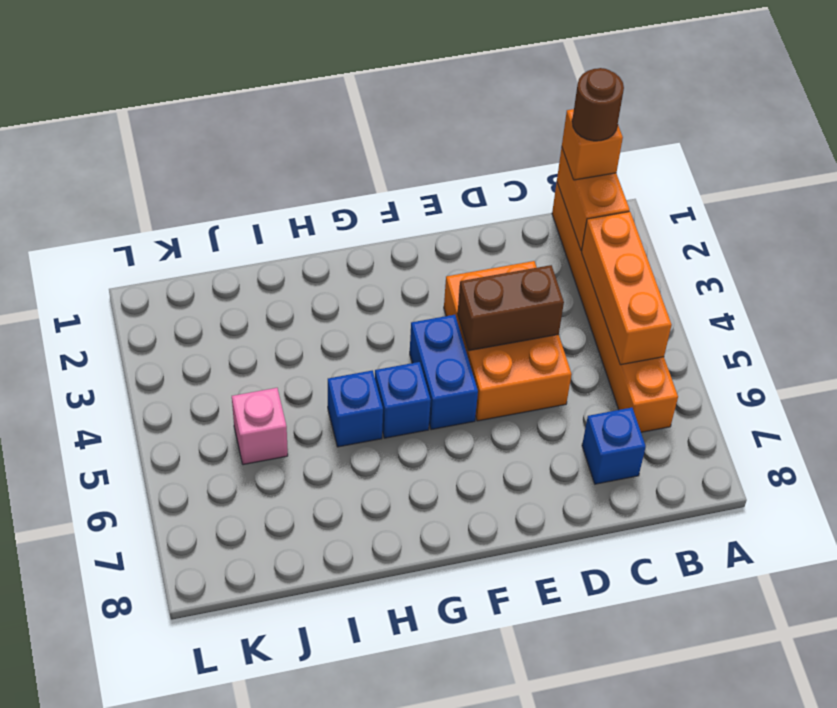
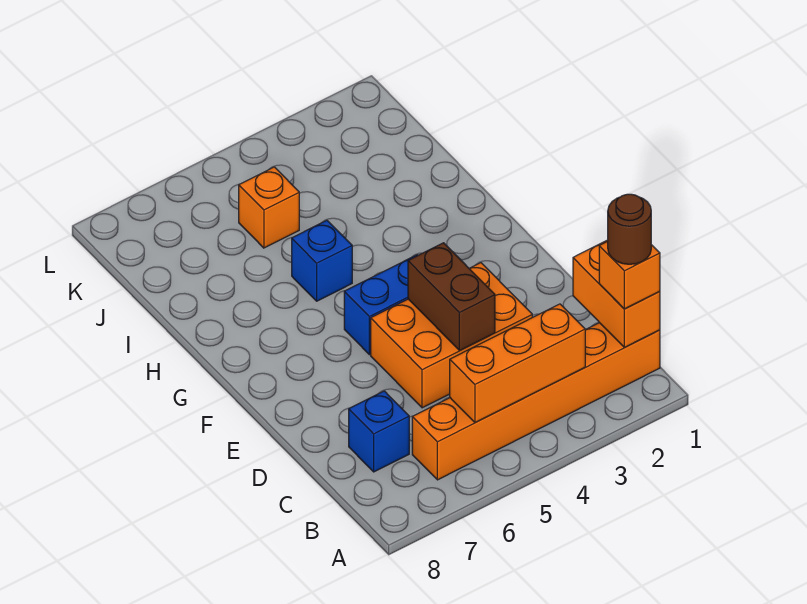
orange brick B1:B2 level 2 -> orange brick B1:C1 level 2
blue brick G5 level 1 -> none
pink brick J5 level 1 -> orange brick J5 level 1

